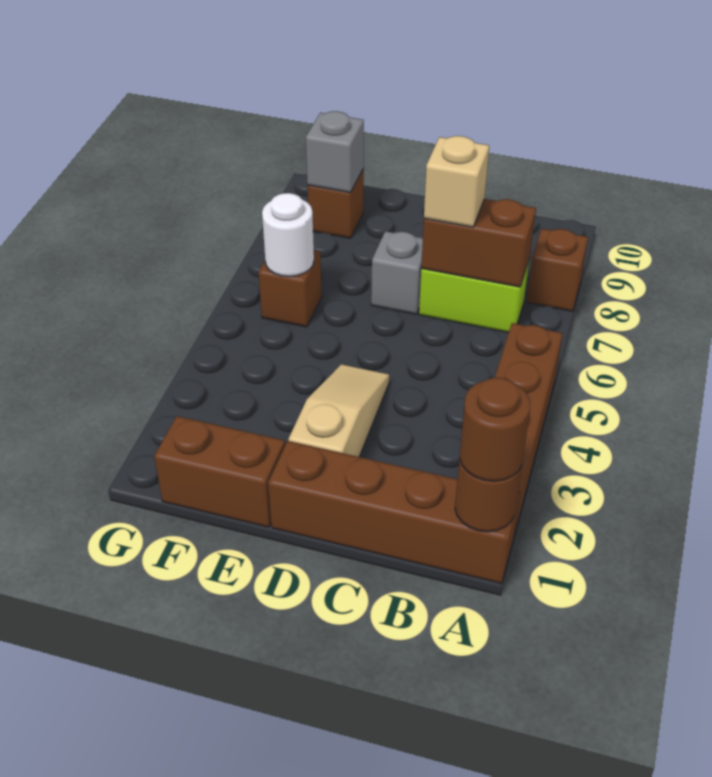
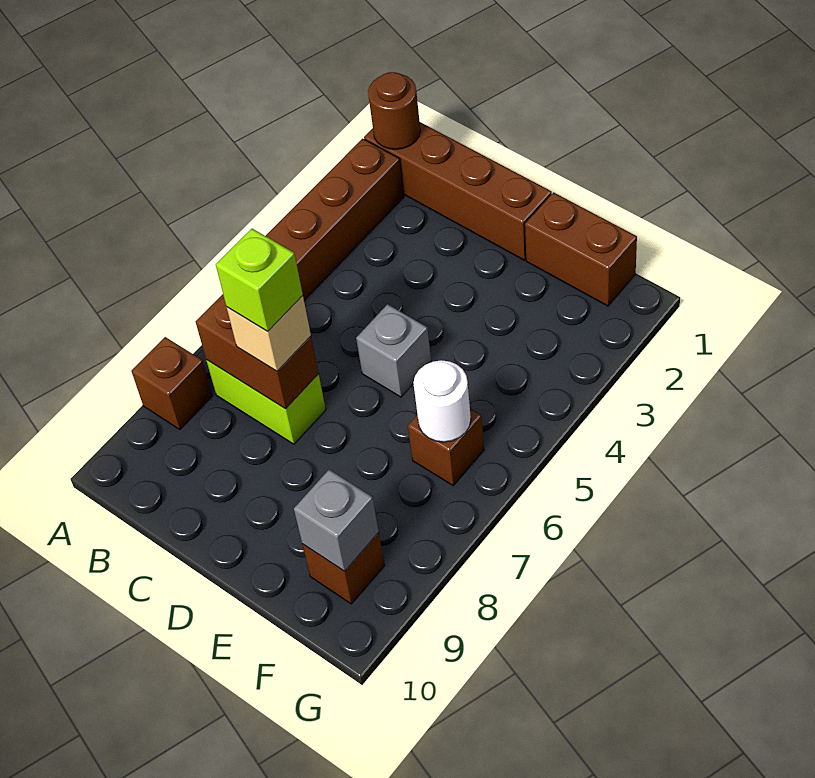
brown round brick A1 level 3 -> none
none -> lime brick C7 level 4
tan slope D2:D4 level 1 top 2 -> none
grey brick D7 level 1 -> grey brick D5 level 1

